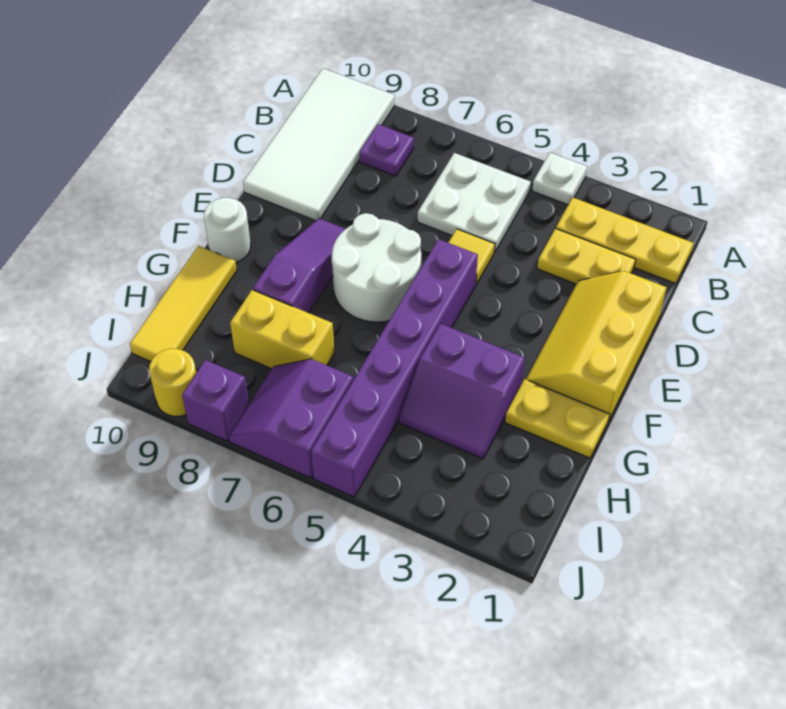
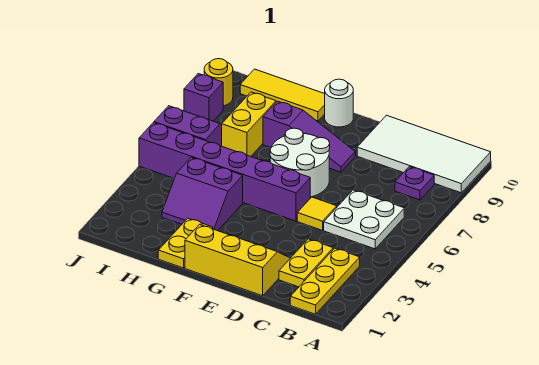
white plate A4 level 1 -> none
purple slope G3:H4 level 1 top G -> purple slope G3:H4 level 1 top 4

